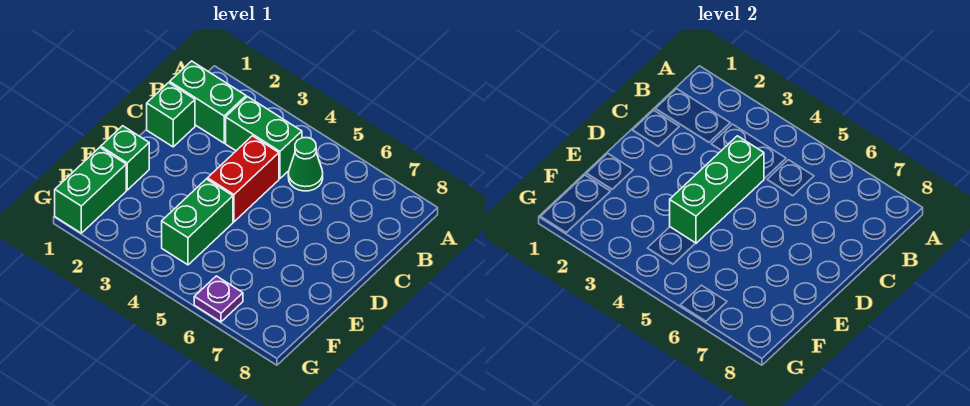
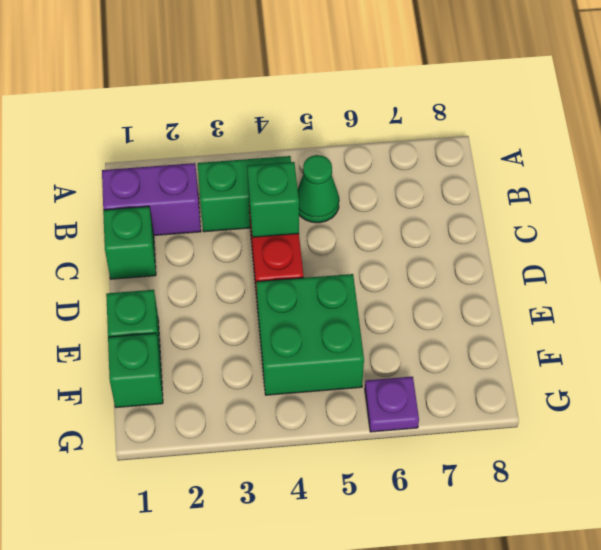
green brick B1:B2 level 1 -> purple brick B1:B2 level 1
green brick C4:E4 level 2 -> green brick C4 level 2
green brick E4:F4 level 1 -> green brick E4:F5 level 1
green brick F1:G1 level 1 -> green brick F1 level 1

